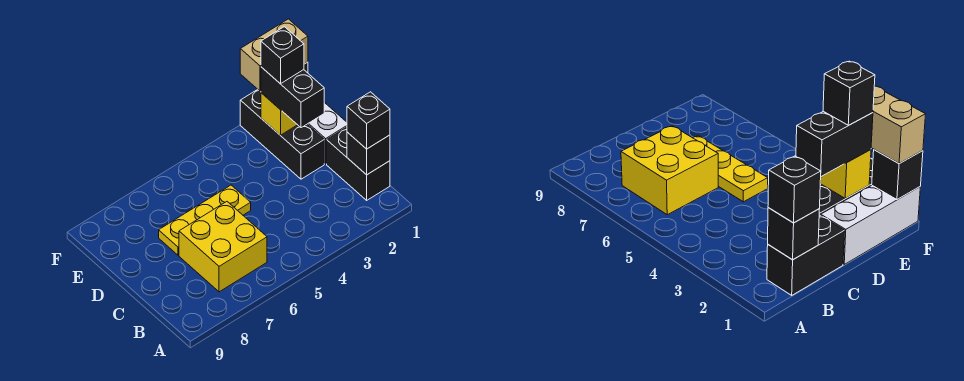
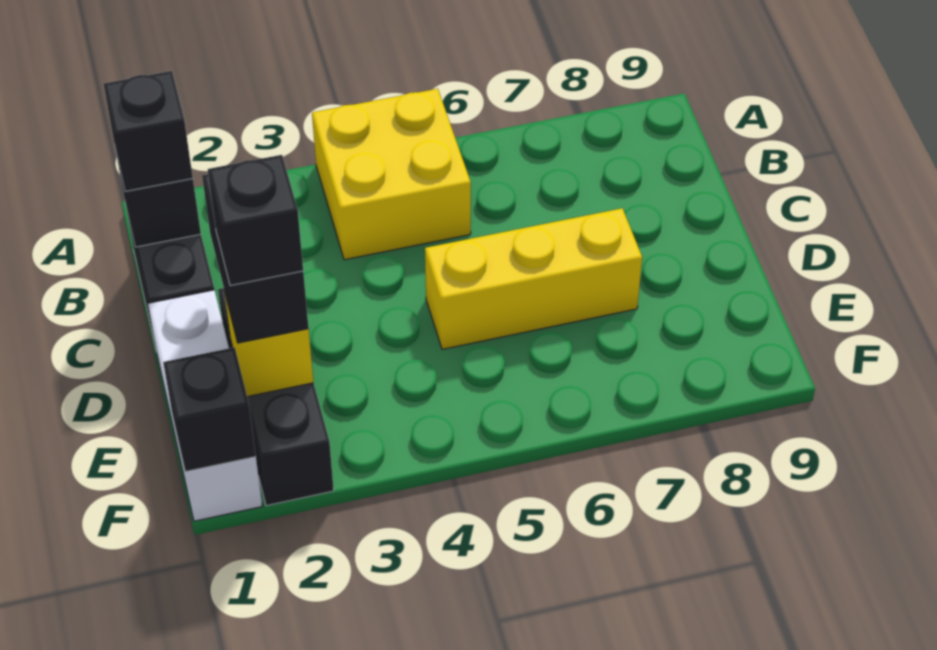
yellow brick B6:C7 level 1 -> yellow brick A4:B5 level 1
yellow plate D5:D7 level 1 -> yellow brick D5:D7 level 1
tan brick F1:F2 level 3 -> none

